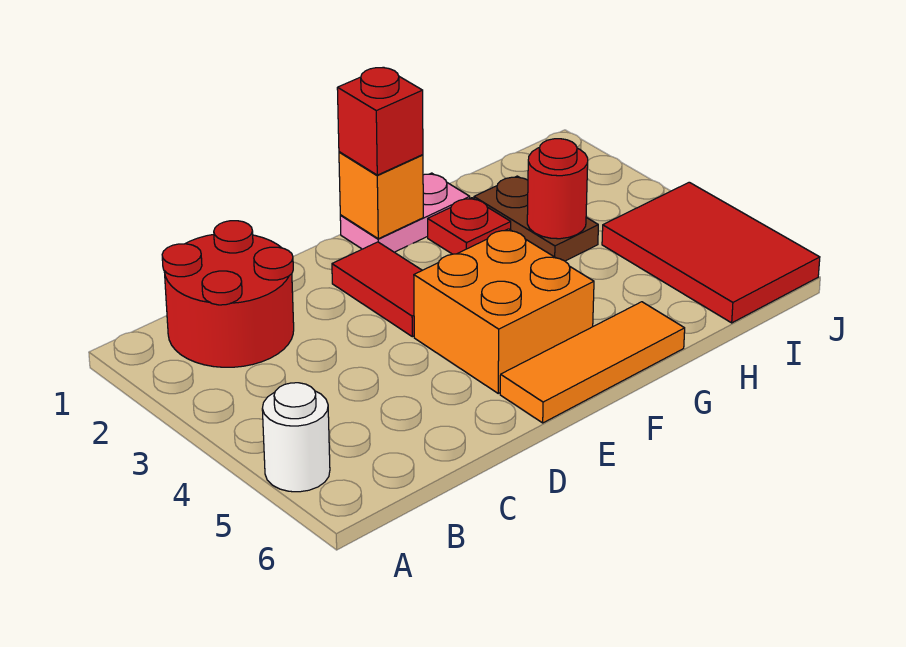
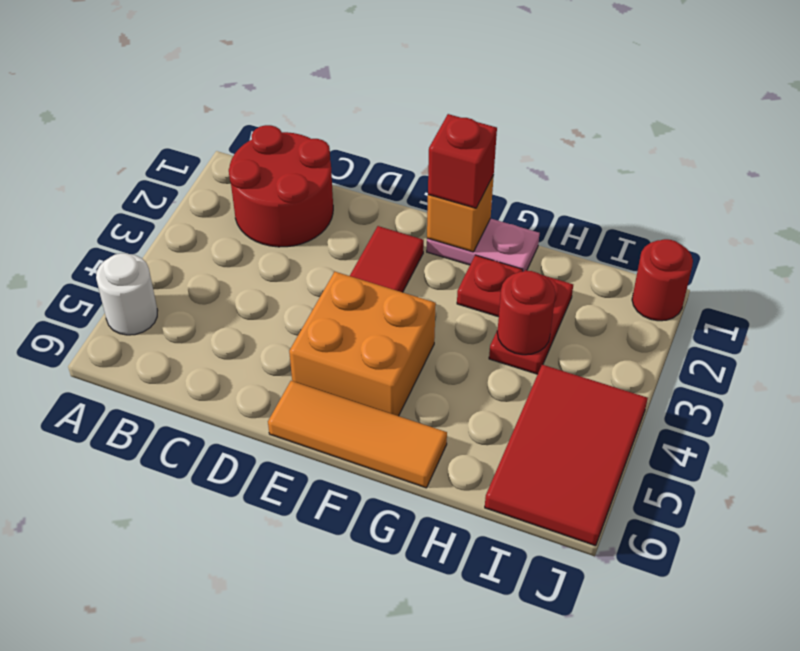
brown plate H2:H3 level 1 -> red plate H2:H3 level 1
none -> red round brick J1 level 1

